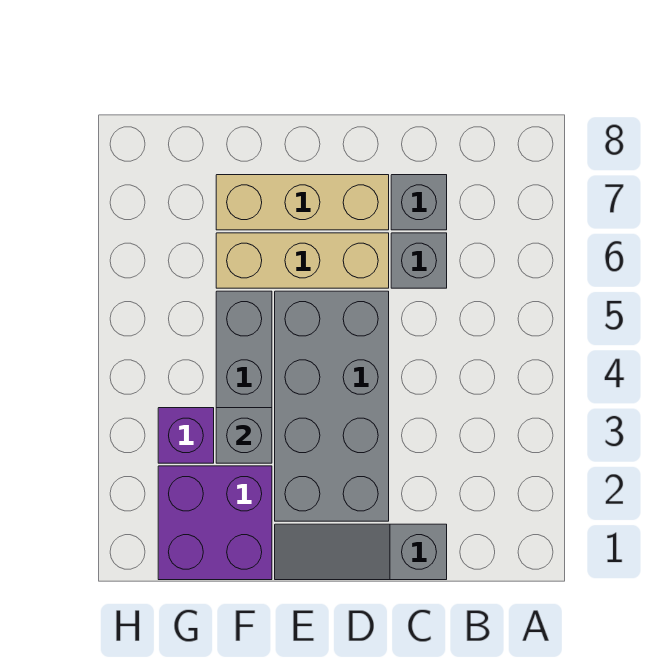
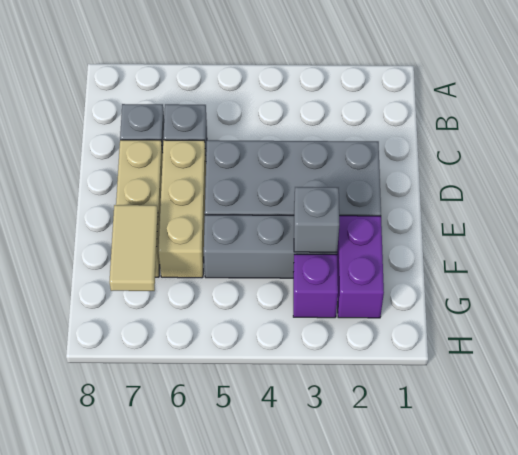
grey slope C1:E1 level 1 top C -> none
purple brick F1:G2 level 1 -> purple brick F2:G2 level 1
none -> tan tile F7:G7 level 2

